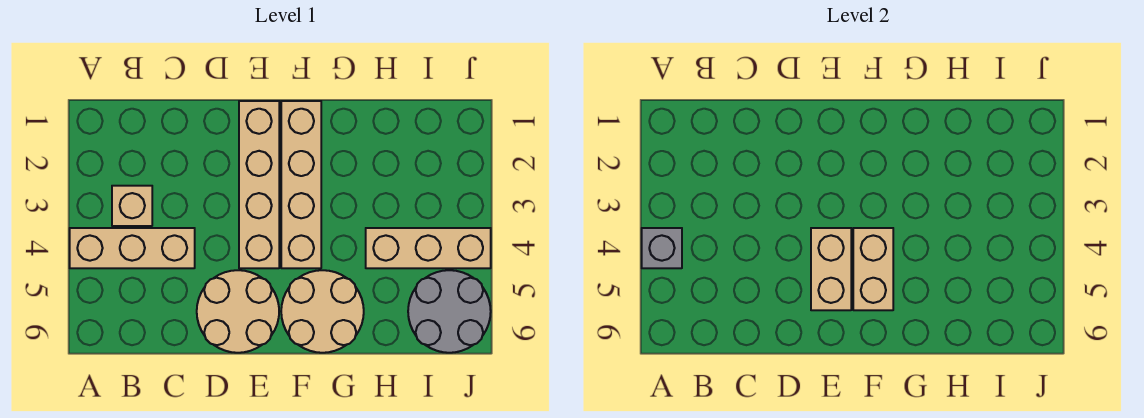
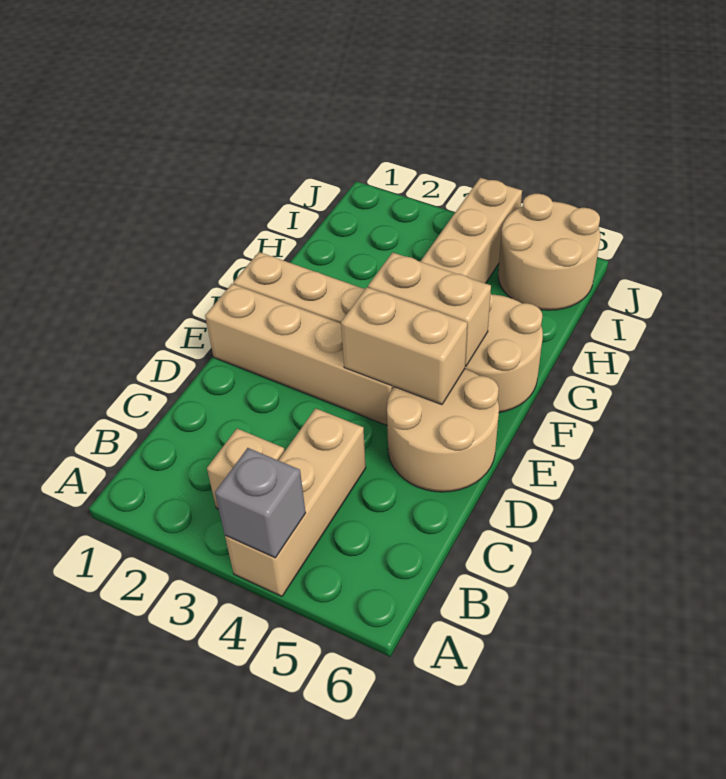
grey round brick I5:J6 level 1 -> tan round brick I5:J6 level 1

